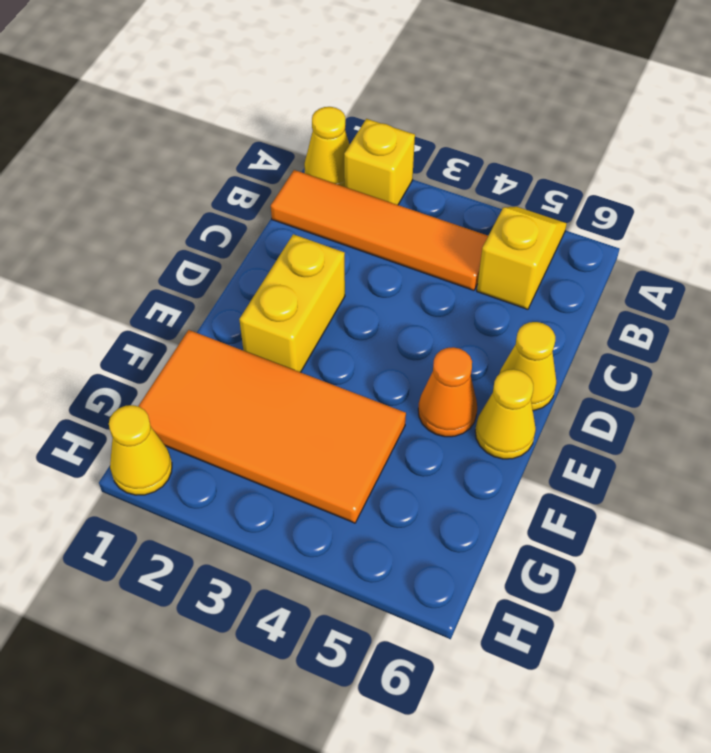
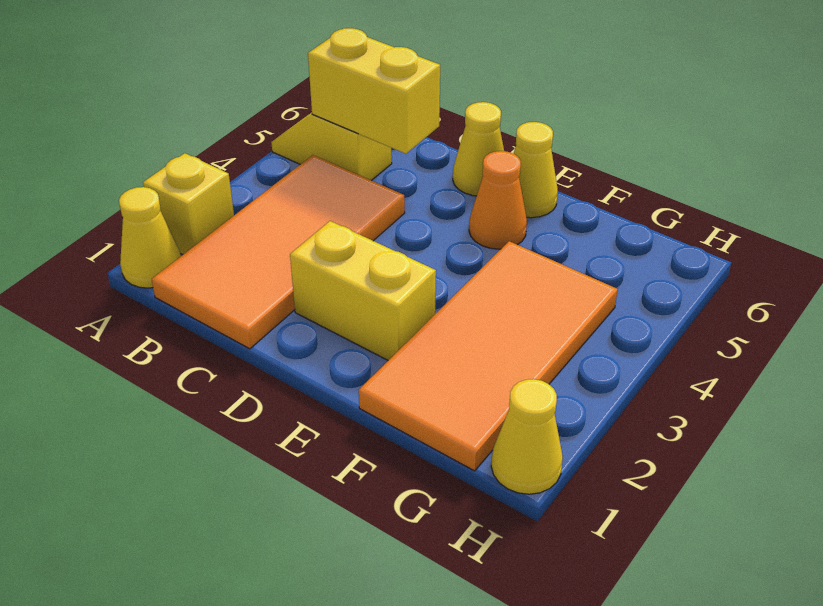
orange tile B1:B4 level 1 -> orange tile B1:C4 level 1
none -> yellow brick B5:C5 level 2

